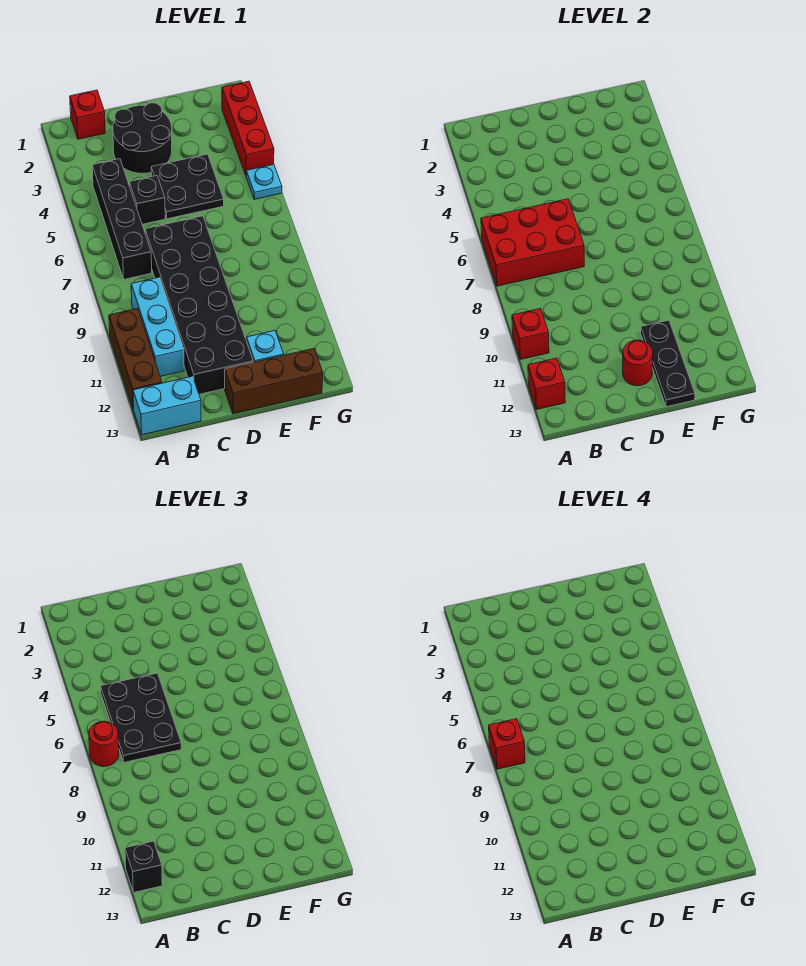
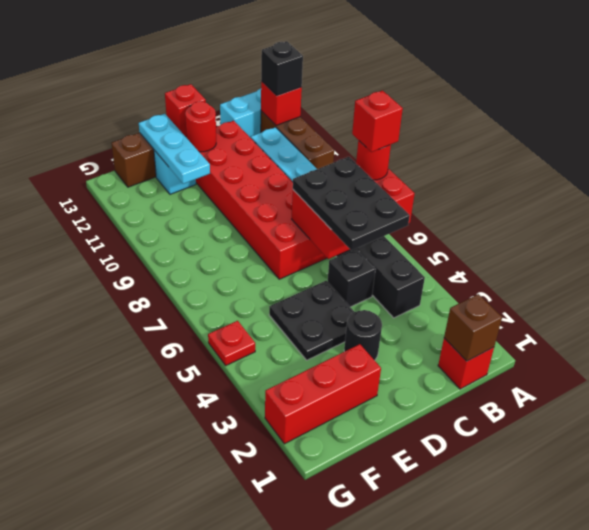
red brick A10 level 2 -> red brick D13 level 2
none -> brown brick B1 level 2
black round brick C2:D3 level 1 -> black round brick D3 level 1
black brick C7:D12 level 1 -> red brick C7:D12 level 1
black plate E11:E13 level 2 -> cyan plate E11:E13 level 2
red brick G2:G4 level 1 -> red brick E2:G2 level 1
cyan plate G5 level 1 -> red plate G5 level 1

